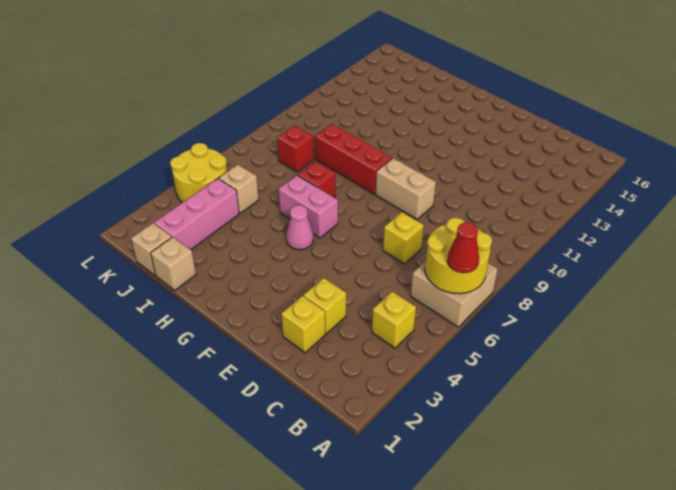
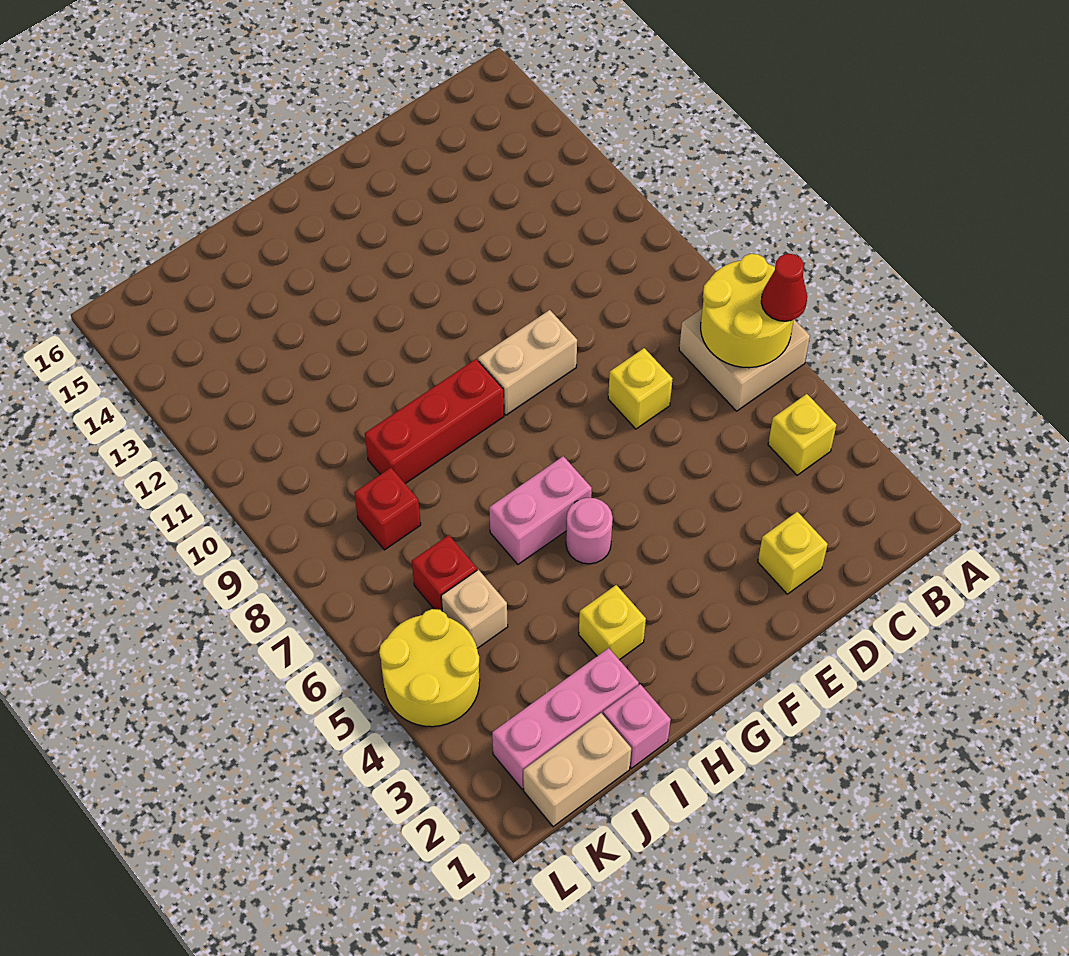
yellow brick D3 level 1 -> yellow brick H3 level 1
pink cone G5 level 1 -> pink round brick G5 level 1
red brick H7 level 1 -> red brick J6 level 1
tan brick I1 level 1 -> pink brick I1 level 1
tan brick J1 level 1 -> tan brick J1:K1 level 1
pink brick J2:J4 level 1 -> pink brick I2:K2 level 1

